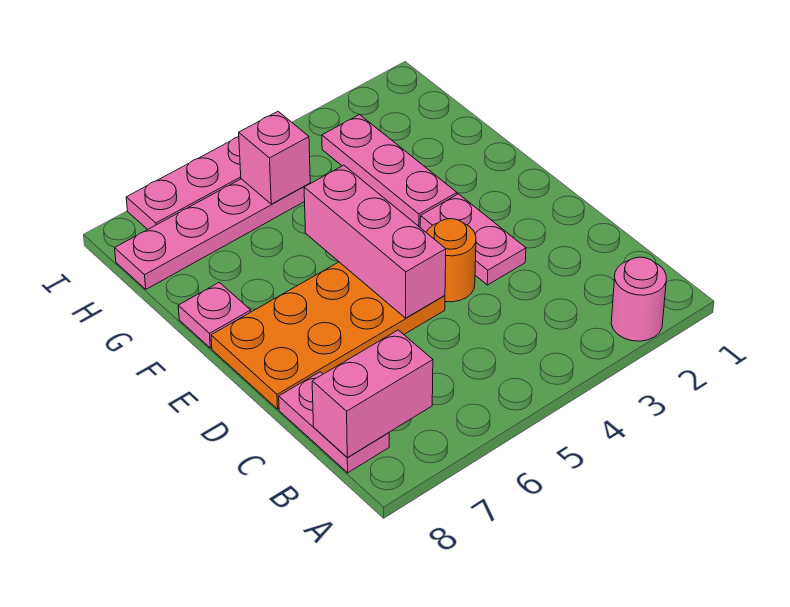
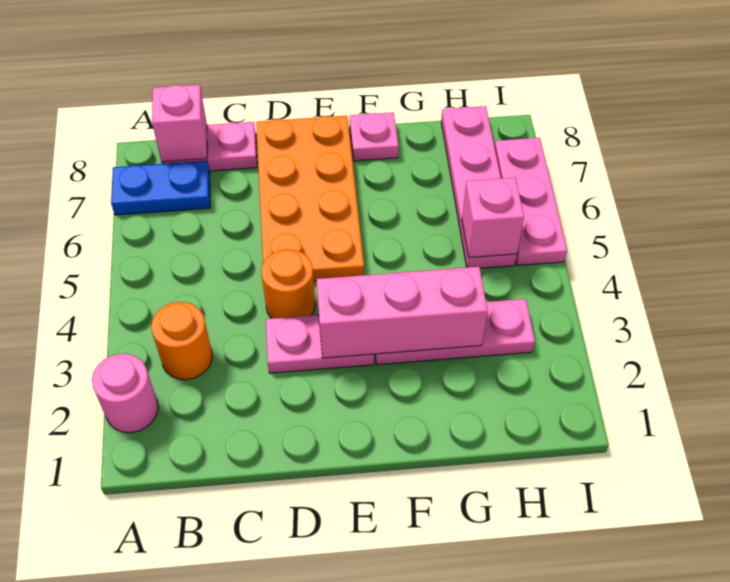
none -> blue plate A7:B7 level 1
none -> orange round brick B3 level 1
pink brick B7:B8 level 2 -> pink brick B8 level 2
pink brick D5:F5 level 2 -> pink brick E3:G3 level 2

